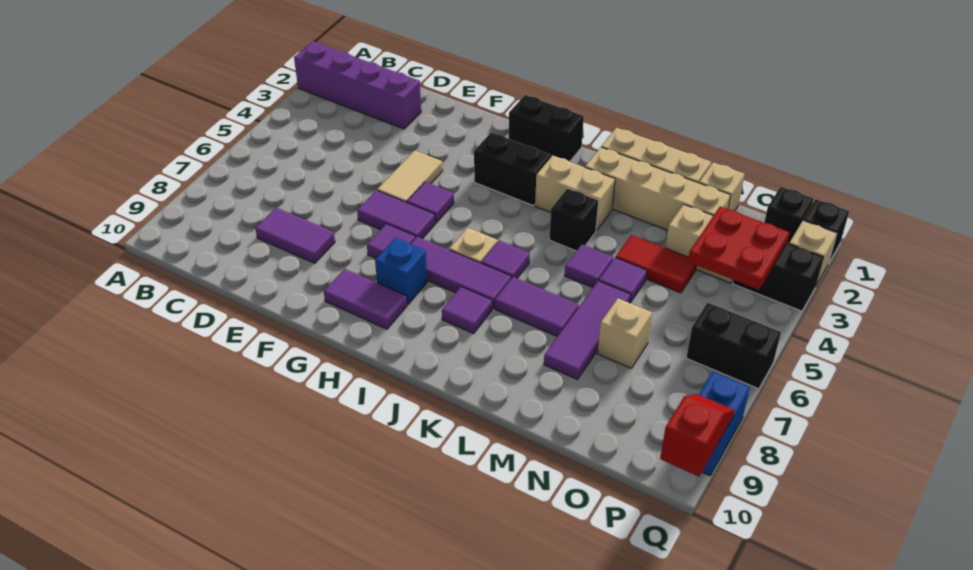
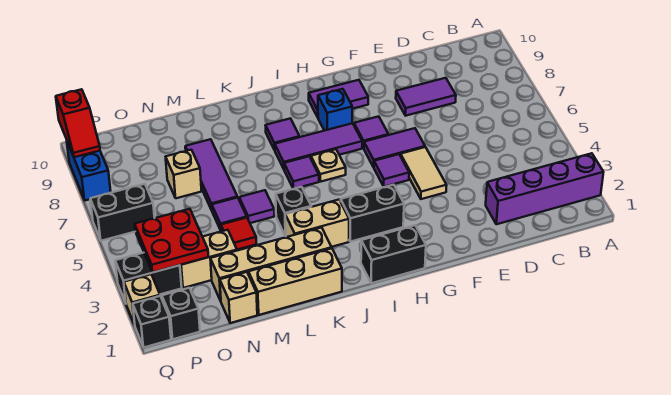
purple tile K7:L7 level 1 -> none
red tile M4:N4 level 1 -> red tile M4 level 1

